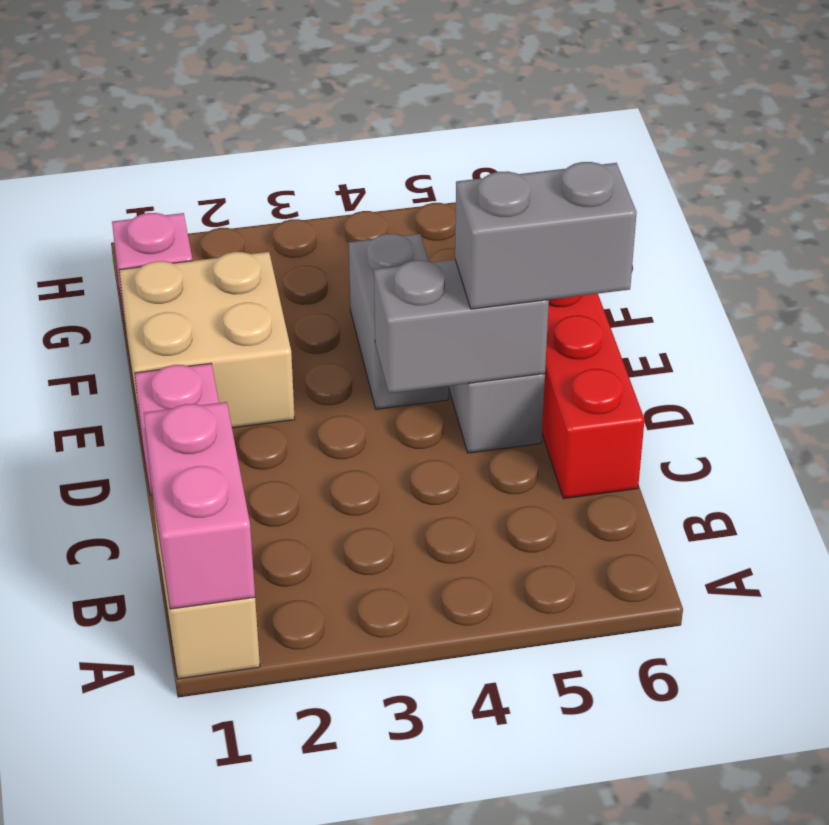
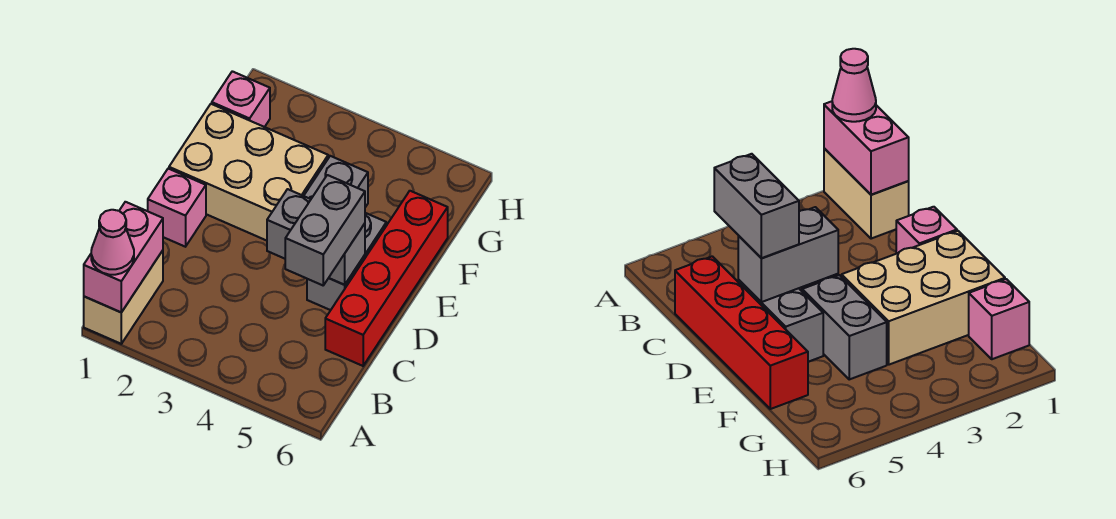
none -> pink cone A1 level 3
grey brick D5:D6 level 3 -> grey brick C5:D5 level 3
tan brick E1:F2 level 1 -> tan brick E1:F3 level 1

